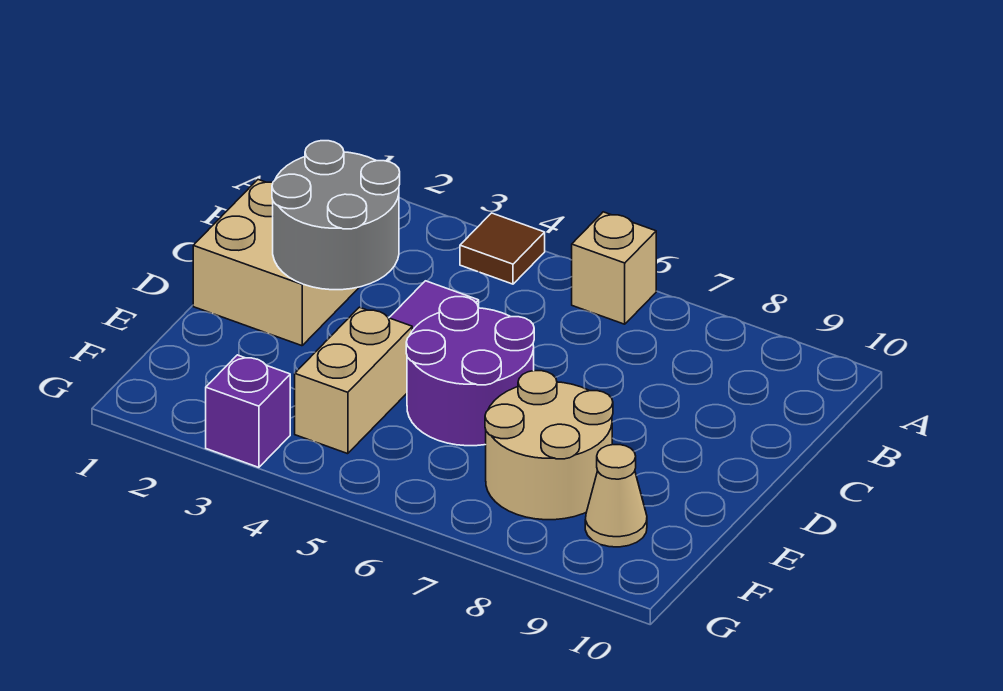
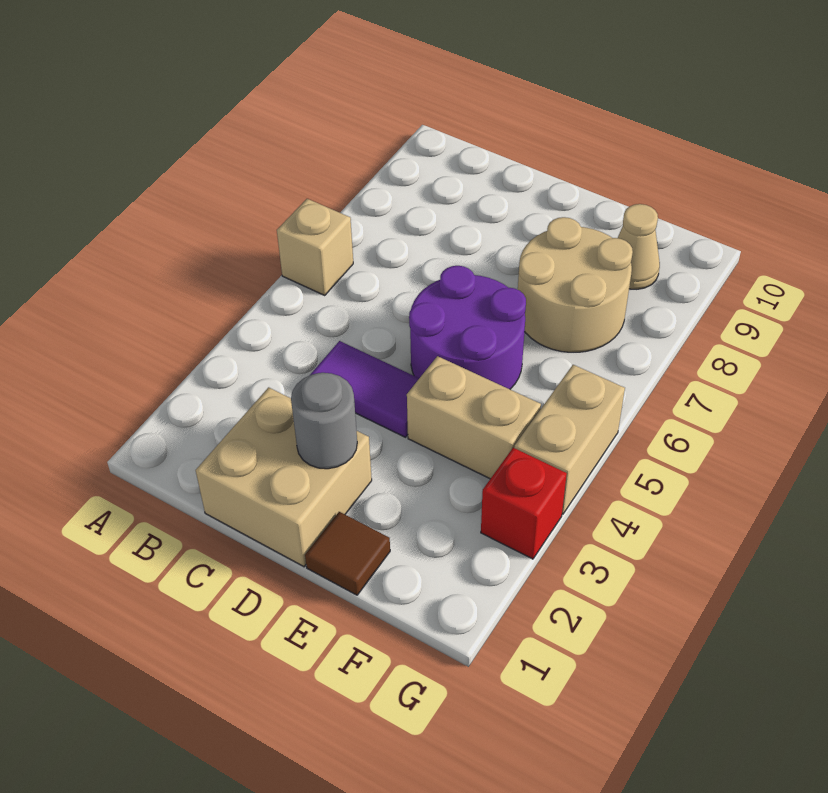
brown tile A4 level 1 -> brown tile E1 level 1
grey round brick C2:D3 level 2 -> grey round brick D2 level 2
purple brick G3 level 1 -> red brick G3 level 1
none -> tan brick G4:G5 level 1

